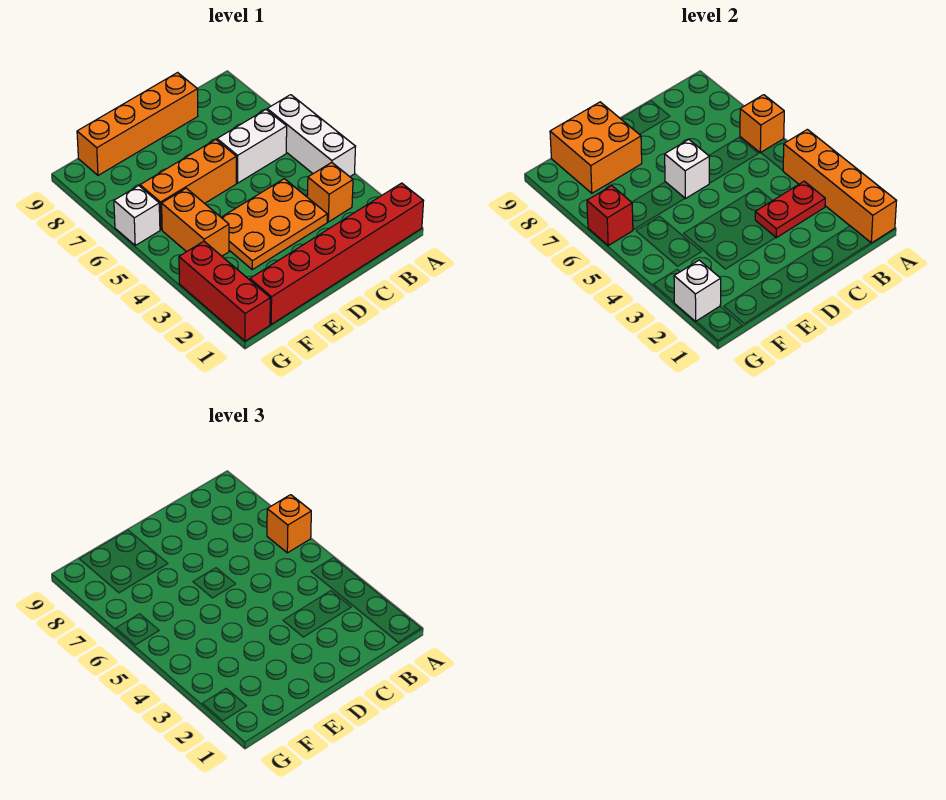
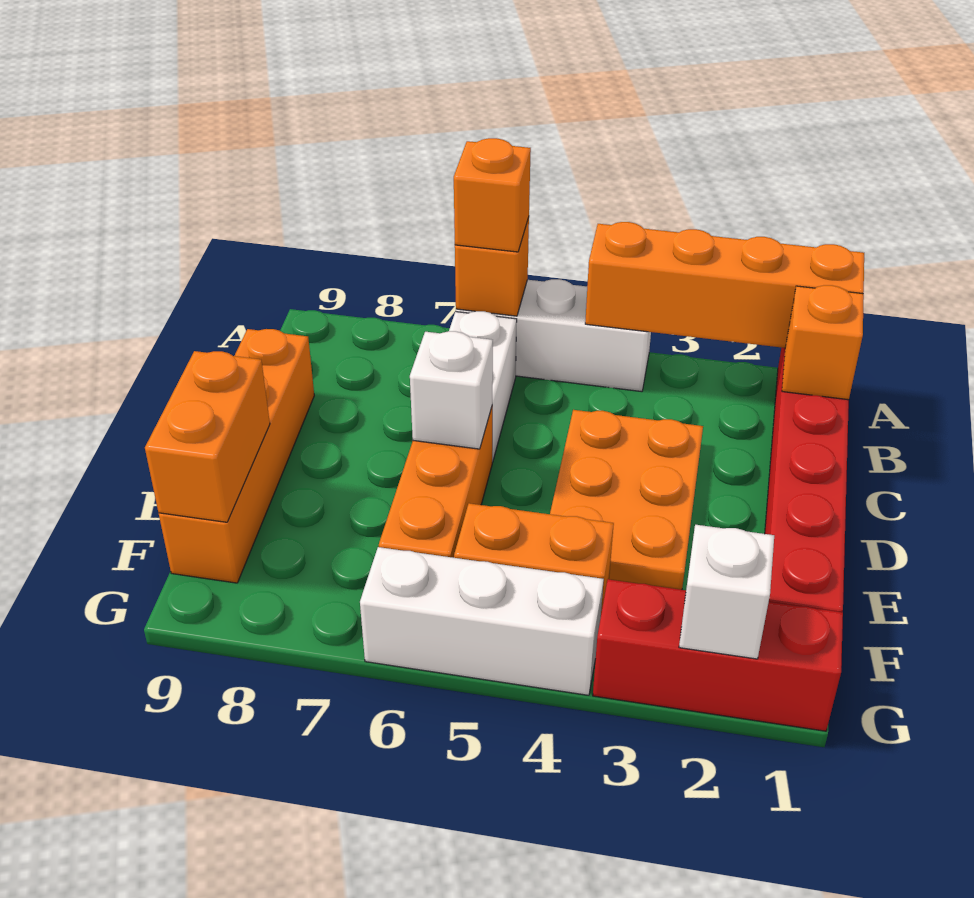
orange brick B3 level 1 -> orange brick B1 level 2
red plate B3:C3 level 2 -> none
orange brick E8:F9 level 2 -> orange brick E9:F9 level 2
white brick G6 level 1 -> white brick G4:G6 level 1
red brick G6 level 2 -> none

